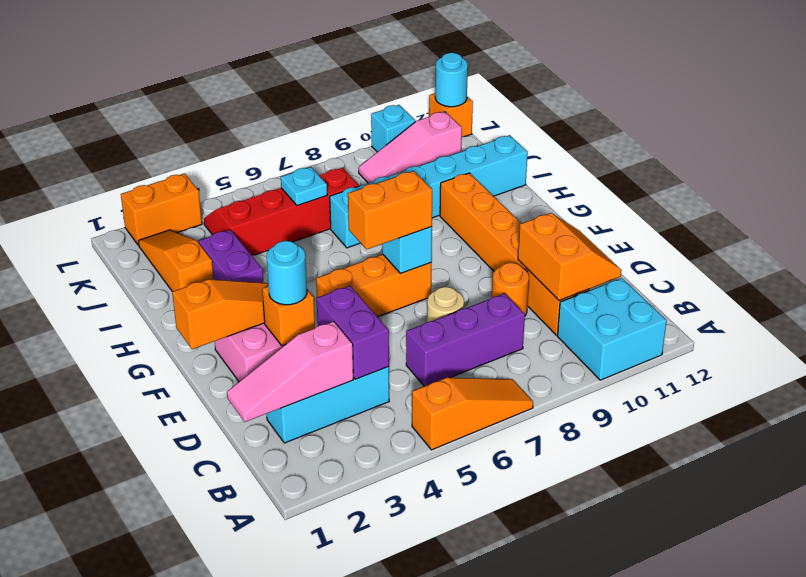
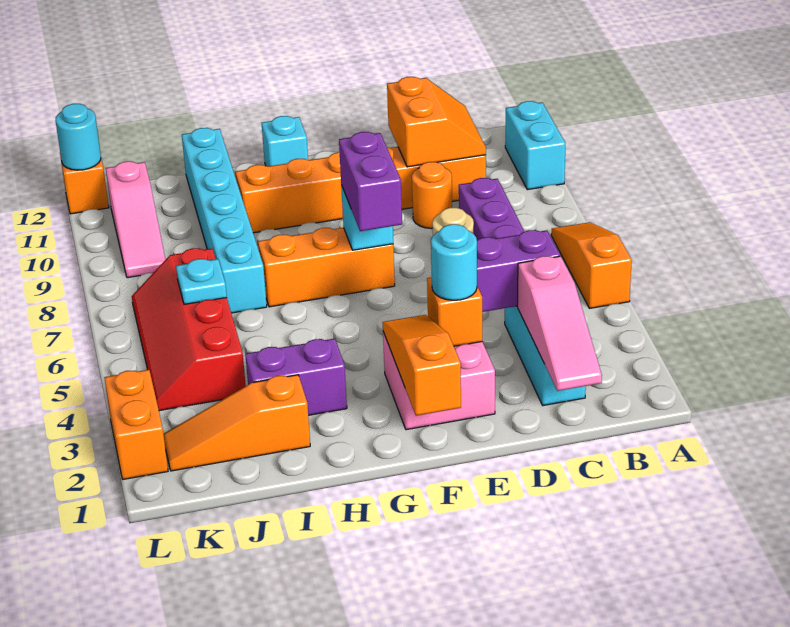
cyan brick A10:B11 level 1 -> cyan brick A10:A11 level 1
orange slope C10:D11 level 2 top 10 -> orange slope C10:D11 level 2 top D
orange brick F5:F7 level 1 -> orange brick F7:H7 level 1
orange brick F6:F7 level 3 -> purple brick F6:F7 level 3
cyan brick L10 level 1 -> cyan brick G12 level 1

